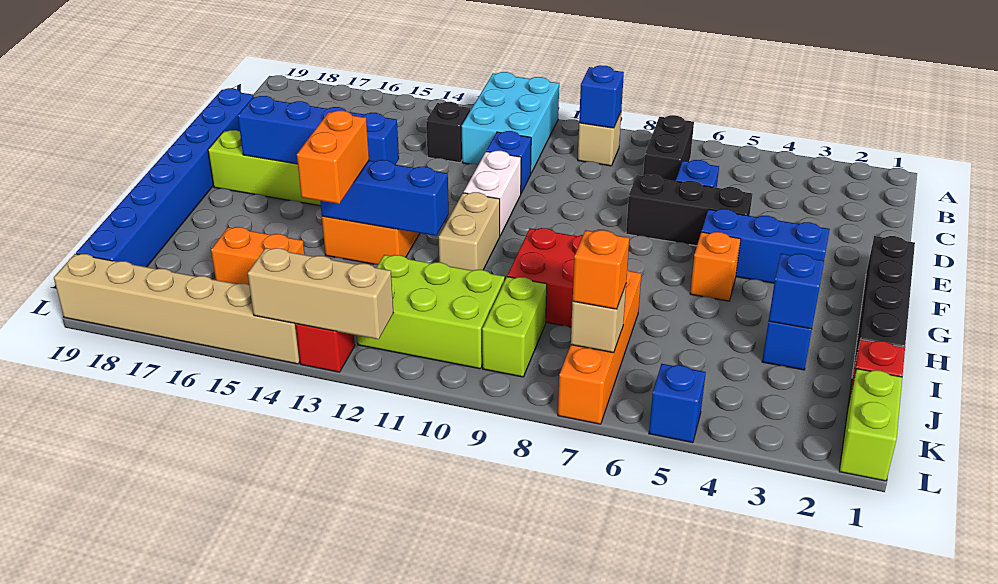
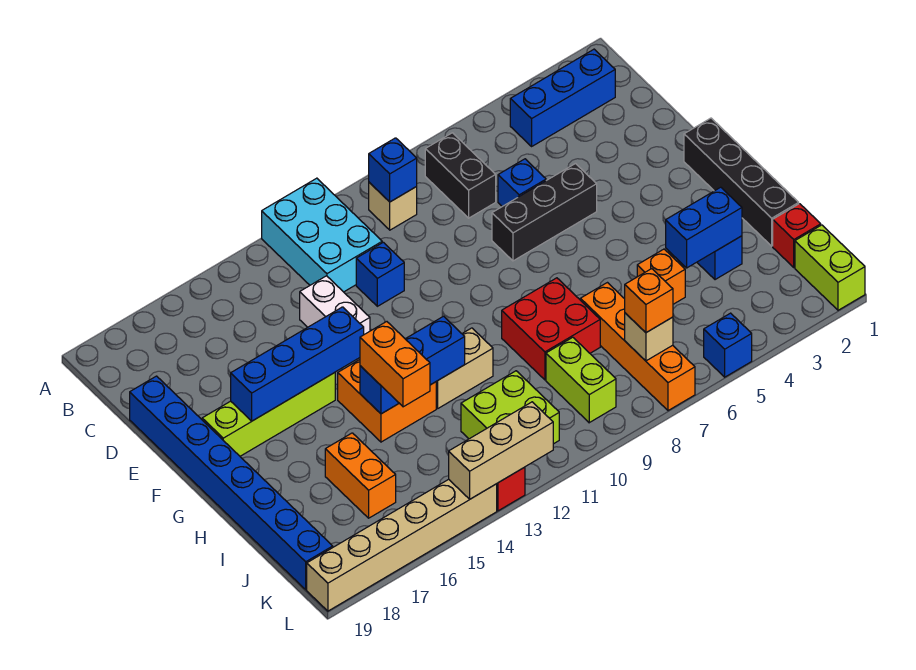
black brick C13 level 1 -> none
white brick E11:F11 level 1 -> white brick D13:E13 level 1
blue brick F3:F5 level 1 -> blue brick B2:B4 level 1
orange brick G5 level 1 -> orange brick I5 level 1
tan brick G11:H11 level 1 -> tan brick H11:H12 level 1
blue brick I3 level 2 -> blue brick I3:I4 level 2
lime brick J10:K12 level 1 -> lime brick J11:K12 level 1
orange brick J15:J16 level 1 -> orange brick I16:J16 level 1

